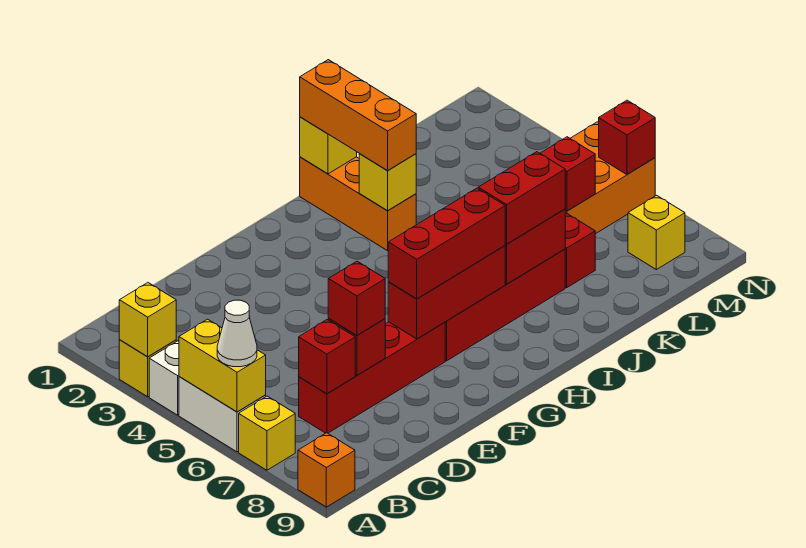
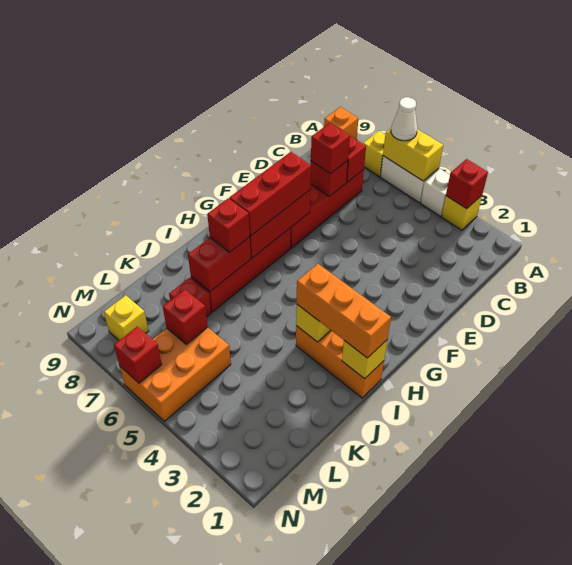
yellow brick A3 level 2 -> red brick A3 level 2
red brick I7:J7 level 3 -> red brick I7 level 3

